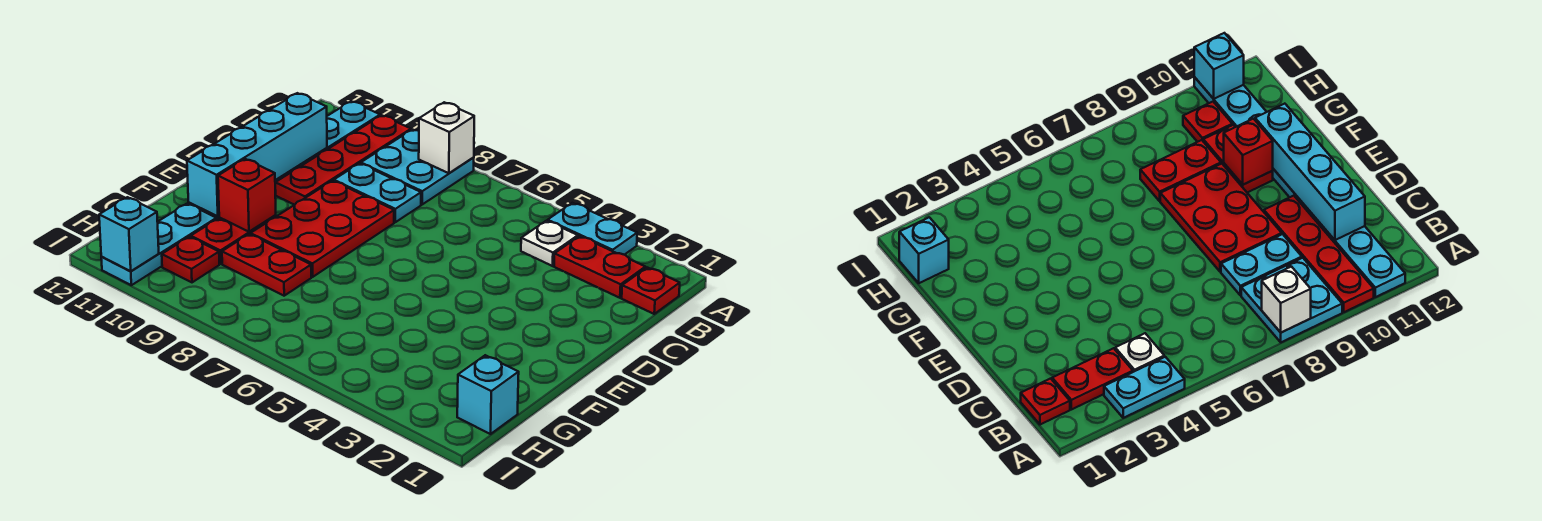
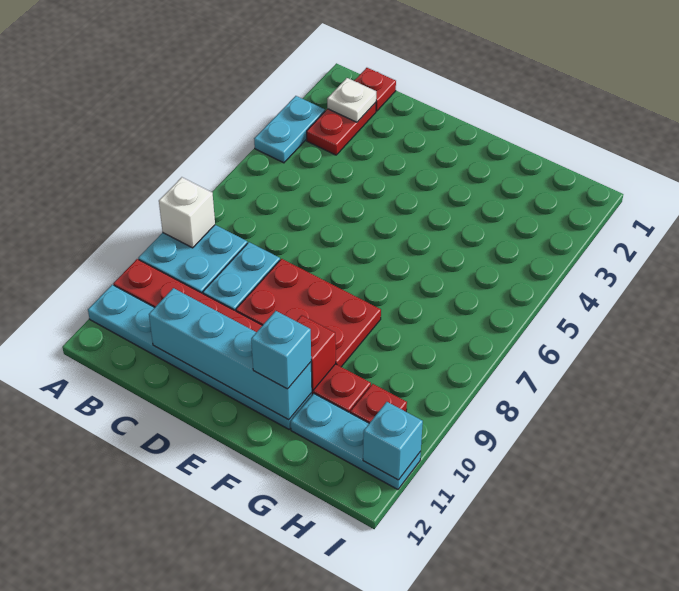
white plate B4 level 1 -> white plate B2 level 2
red plate G8:G9 level 1 -> none
cyan brick H1 level 1 -> cyan brick F11 level 3

